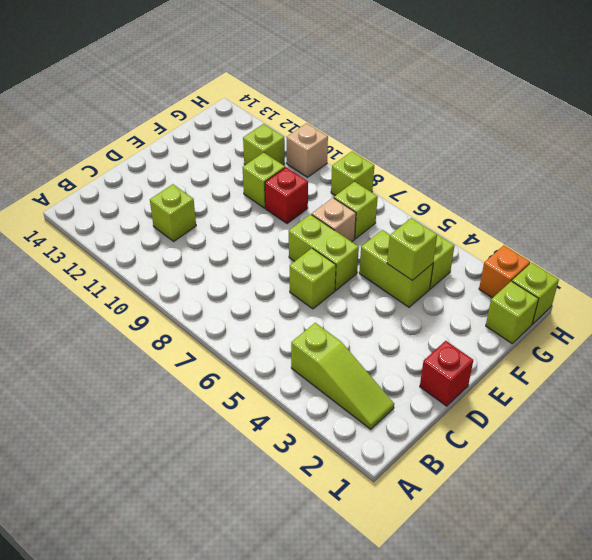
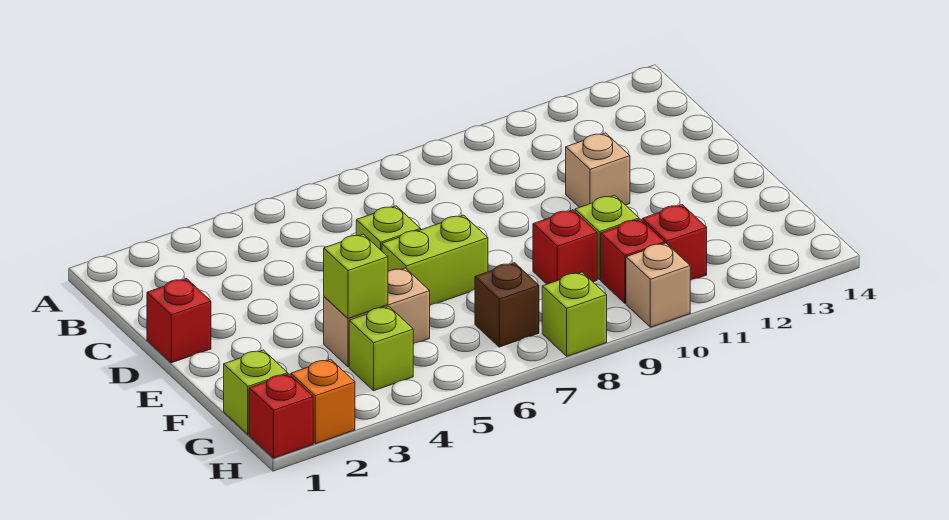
lime slope B2:B4 level 1 top 4 -> none
lime brick C11 level 1 -> none
lime brick F4:F5 level 1 -> tan brick F4:F5 level 1
tan brick F7 level 1 -> tan brick D11 level 1
lime brick G7 level 1 -> brown brick G7 level 1
none -> red brick G10 level 1
lime brick G11 level 1 -> red brick G11 level 1
lime brick H1 level 1 -> red brick H1 level 1

